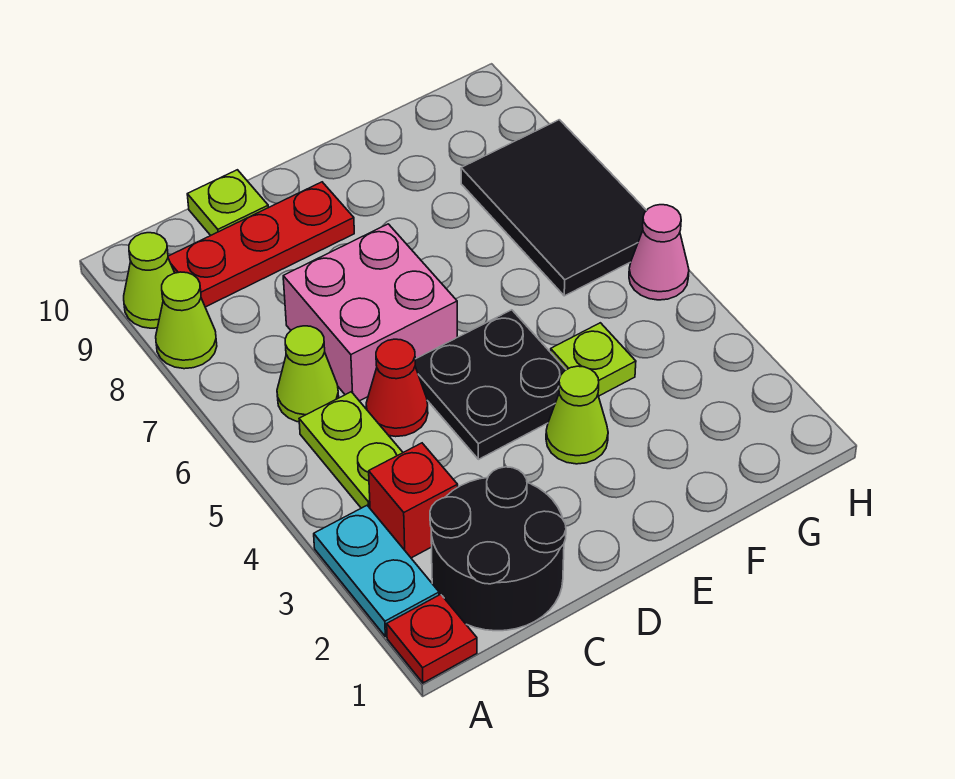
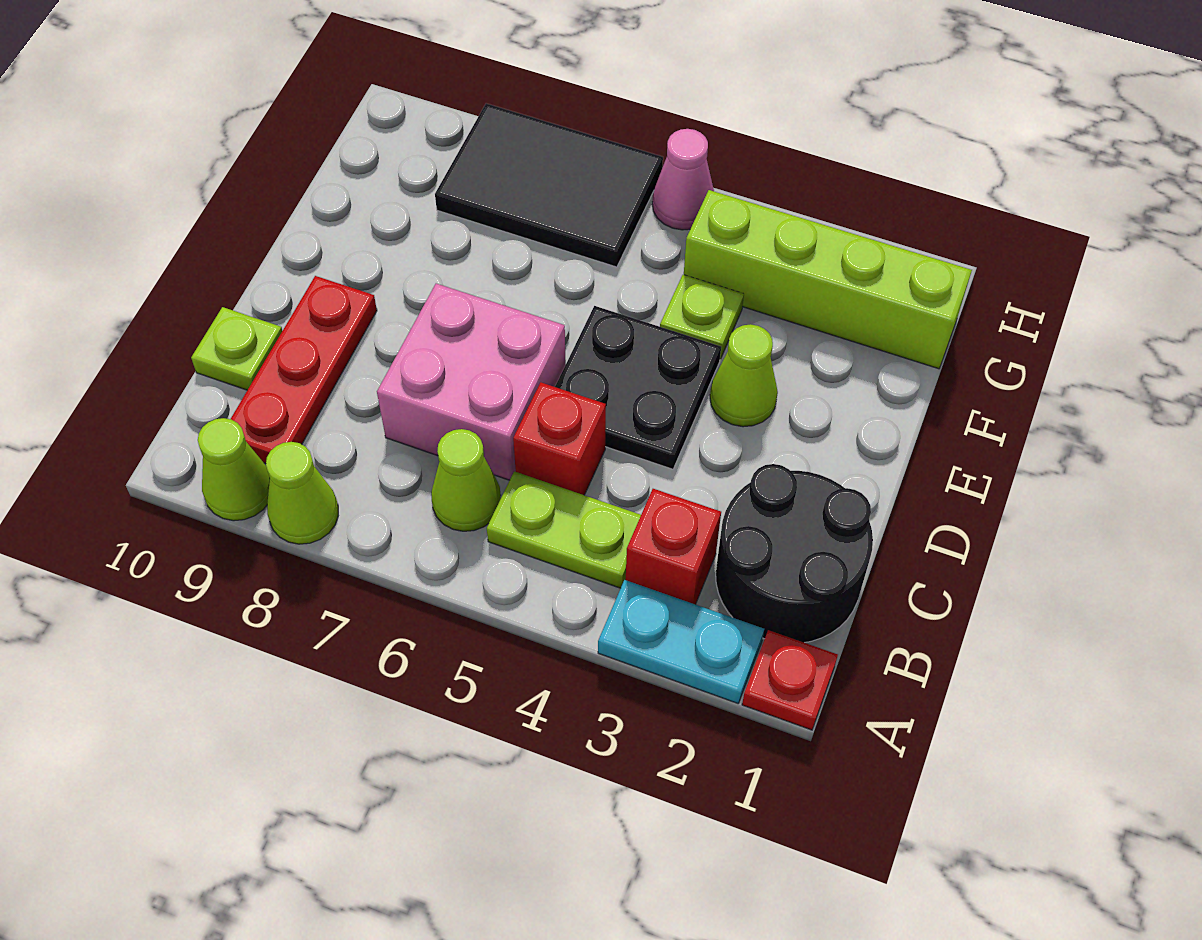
red cone C5 level 1 -> red brick C5 level 1
none -> lime brick G1:G4 level 1

